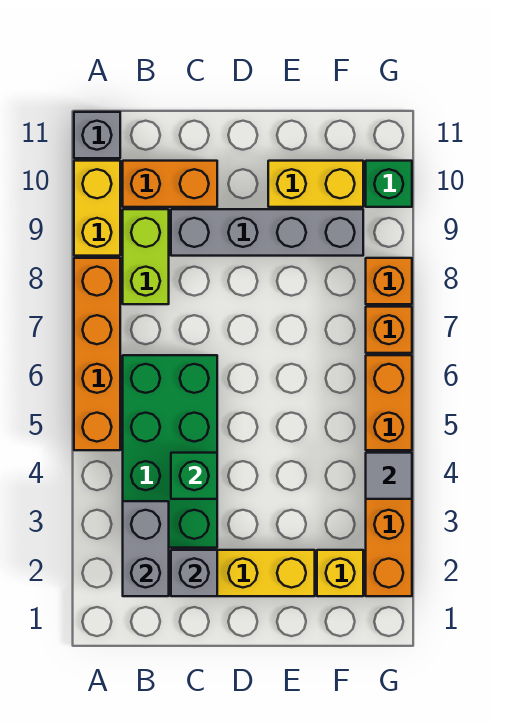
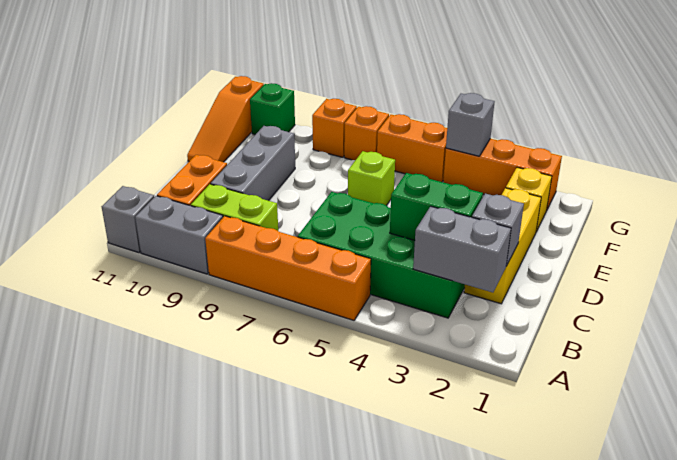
yellow brick A9:A10 level 1 -> grey brick A9:A10 level 1
green brick C4 level 2 -> green brick C3:C4 level 2
grey brick C9:F9 level 1 -> grey brick C9:E9 level 1
none -> lime brick E6 level 1
yellow brick E10:F10 level 1 -> none
none -> orange slope E11:G11 level 1 top G
grey tile G4 level 2 -> grey brick G4 level 2

